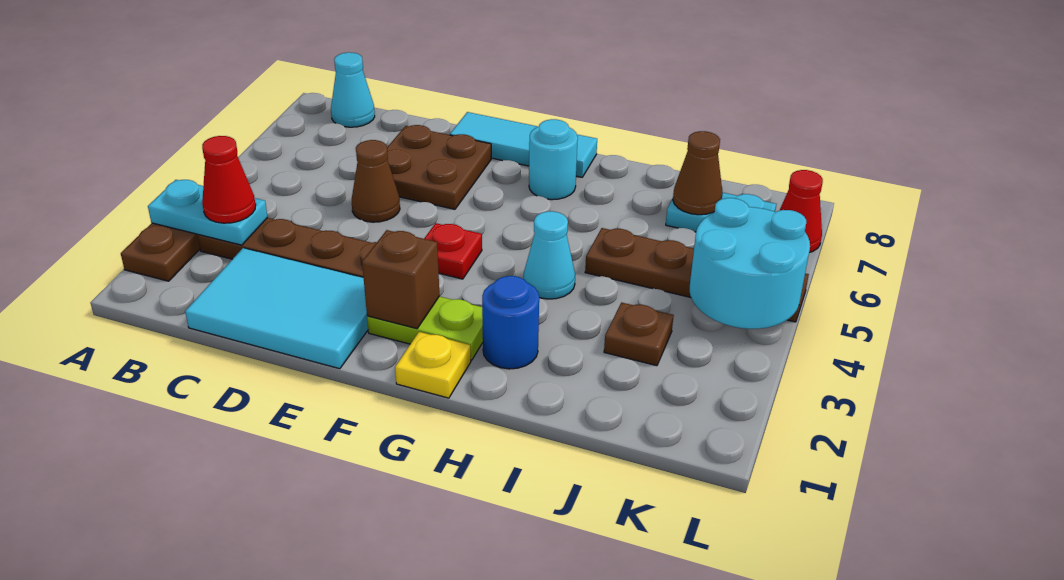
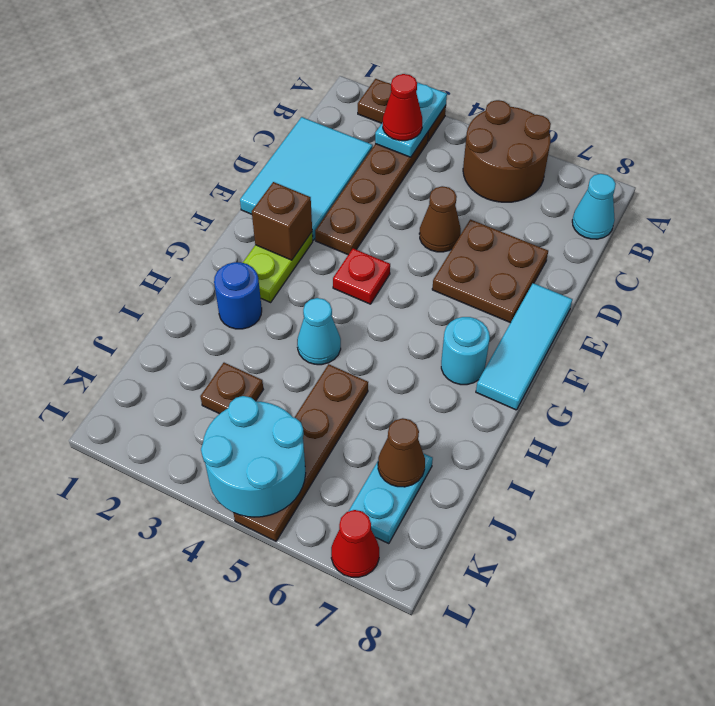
none -> brown round brick A5:B6 level 1
yellow plate G1 level 1 -> none

